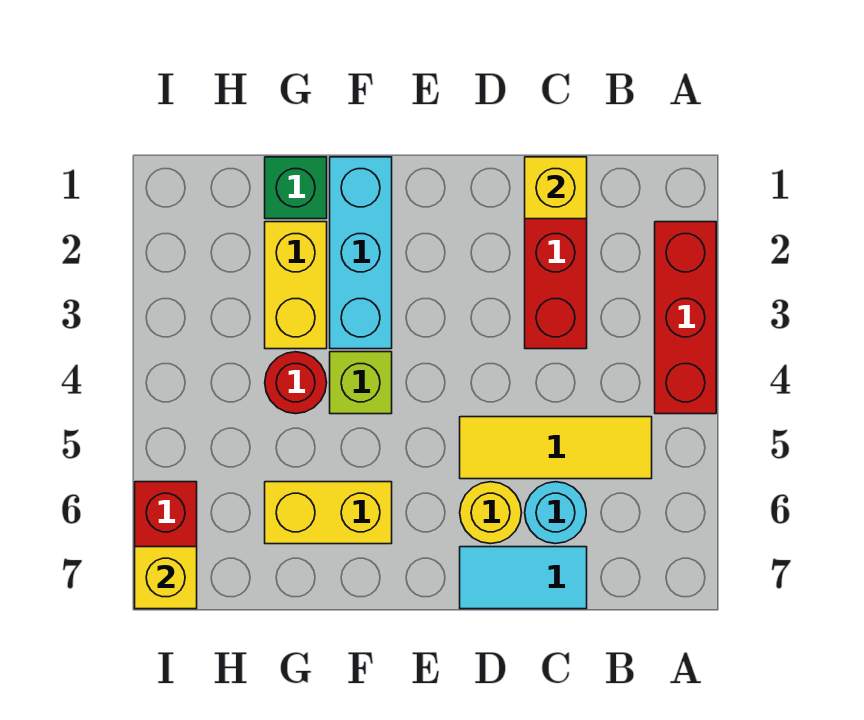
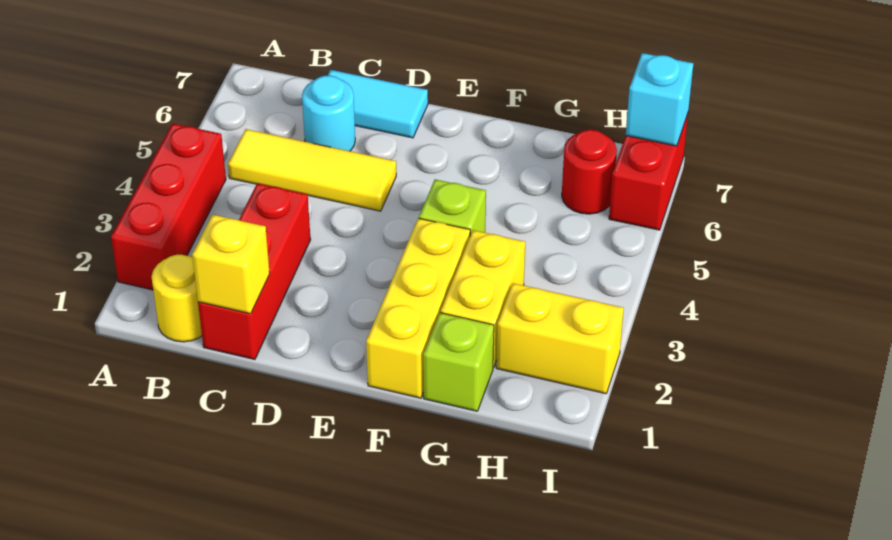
yellow round brick D6 level 1 -> yellow round brick B1 level 1
cyan brick F1:F3 level 1 -> yellow brick F1:F3 level 1
yellow brick F6:G6 level 1 -> yellow brick H2:I2 level 1
green brick G1 level 1 -> lime brick G1 level 1
red round brick G4 level 1 -> red round brick H6 level 1
yellow brick I7 level 2 -> cyan brick I7 level 2

